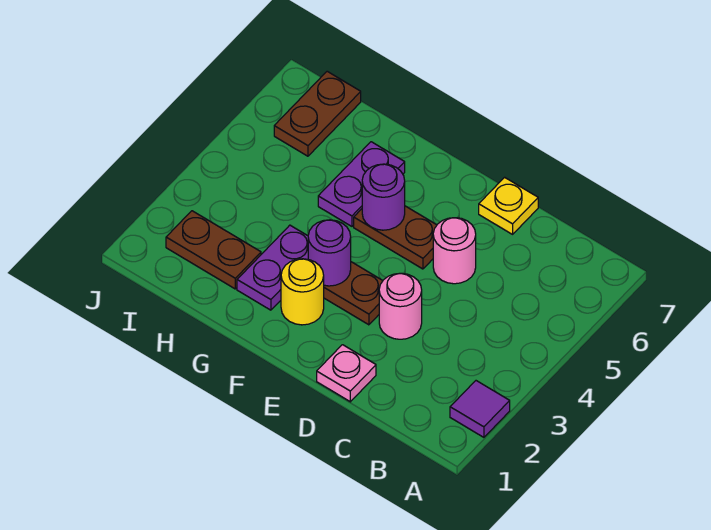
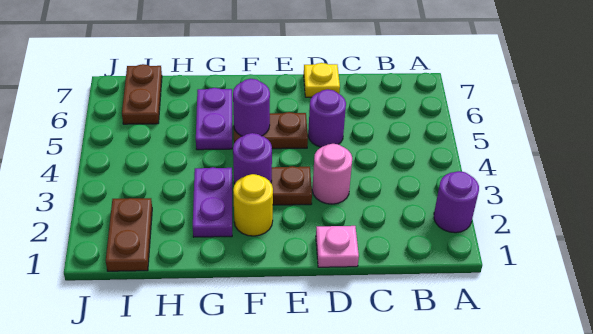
purple tile A2 level 1 -> purple round brick A2 level 1
pink round brick D5 level 1 -> purple round brick D5 level 1
brown plate H2:I2 level 1 -> brown plate I1:I2 level 1

